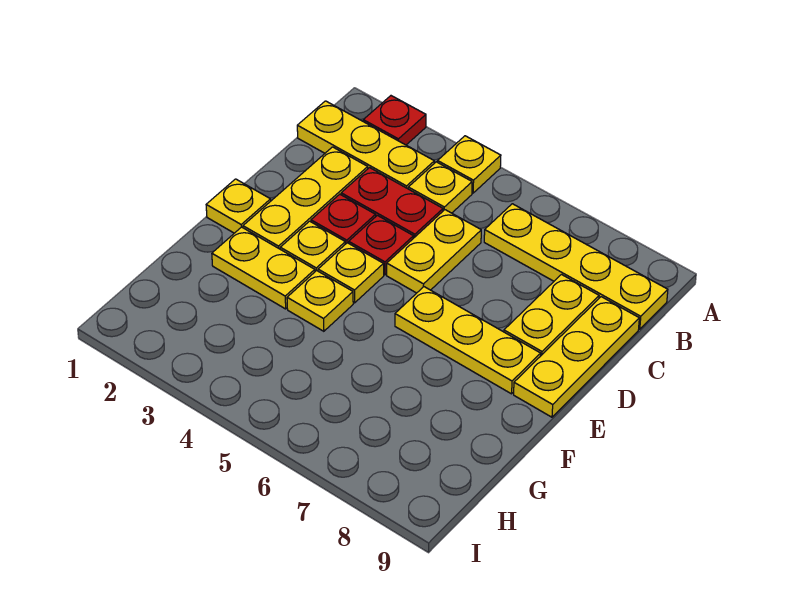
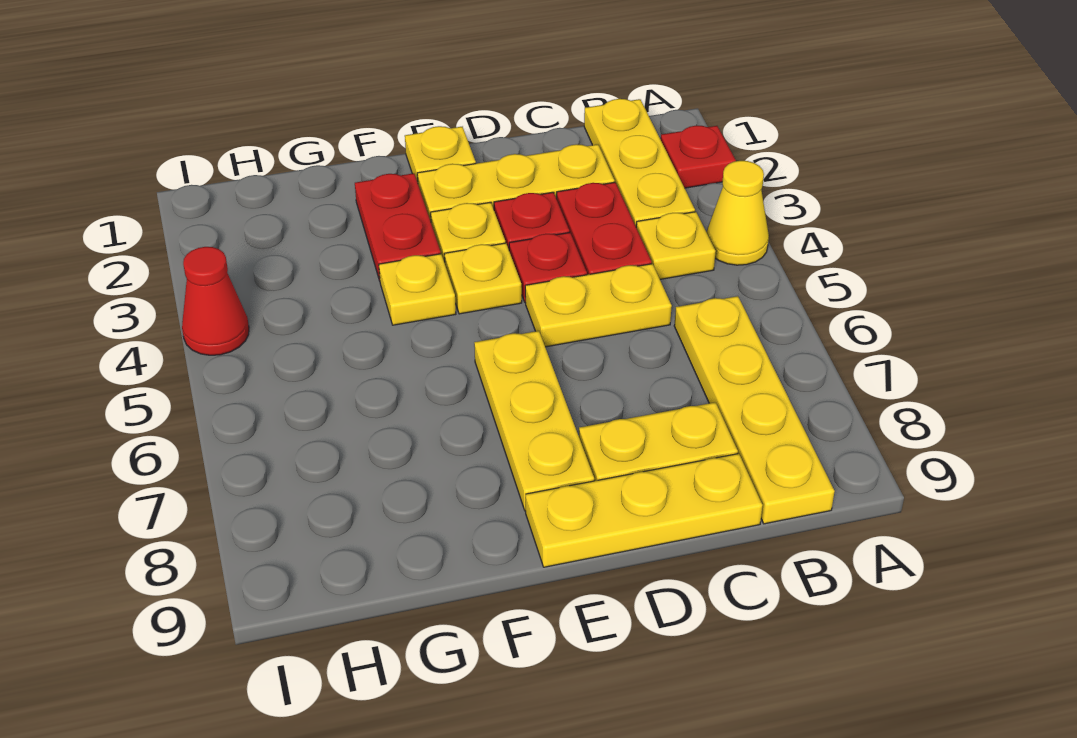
yellow plate A4 level 1 -> yellow cone A4 level 1
yellow plate F2:F3 level 1 -> red plate F2:F3 level 1
none -> red cone I4 level 1

